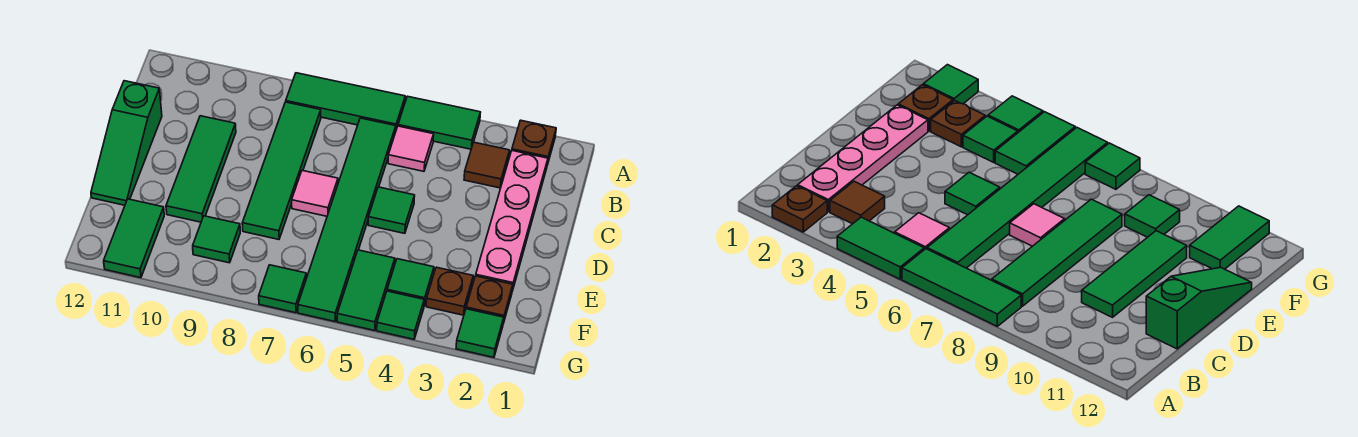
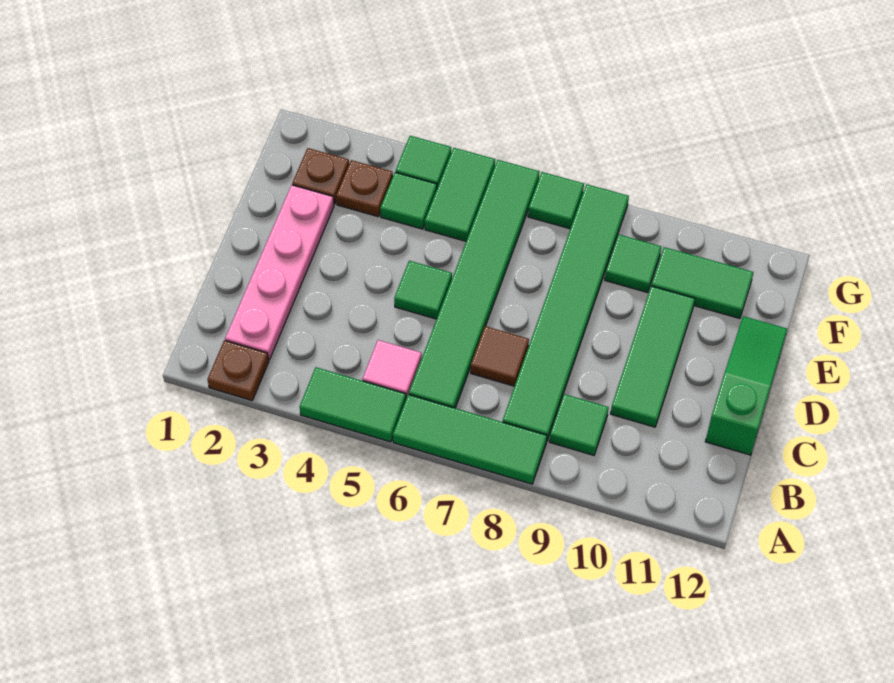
brown tile B3 level 1 -> brown tile C7 level 1
green tile B8:E8 level 1 -> green tile B8:G8 level 1
pink tile D7 level 1 -> none
green tile F11:G11 level 1 -> green tile F10:F11 level 1
green tile G2 level 1 -> green tile B9 level 1

